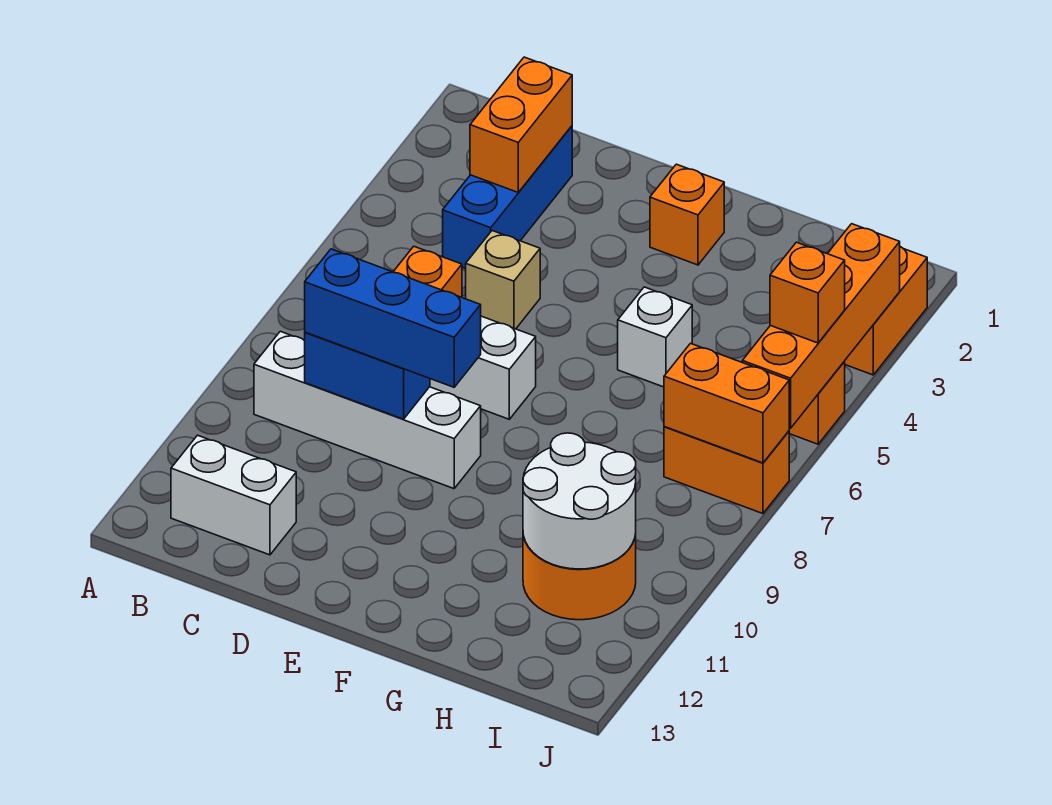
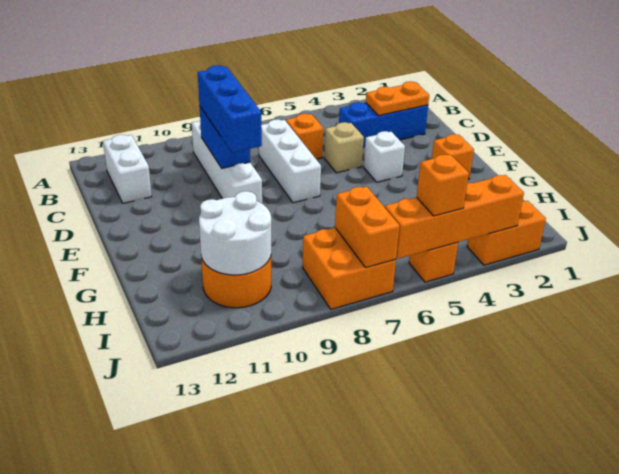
orange brick C2:C3 level 2 -> orange plate C2:C3 level 2
white brick G5 level 1 -> white brick E4 level 1
orange brick I7:J7 level 1 -> orange brick I7:J8 level 1

